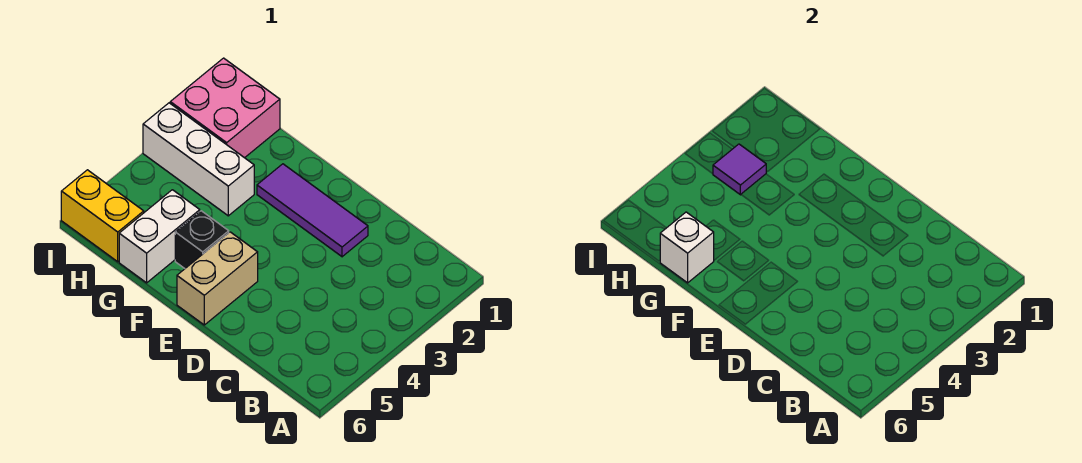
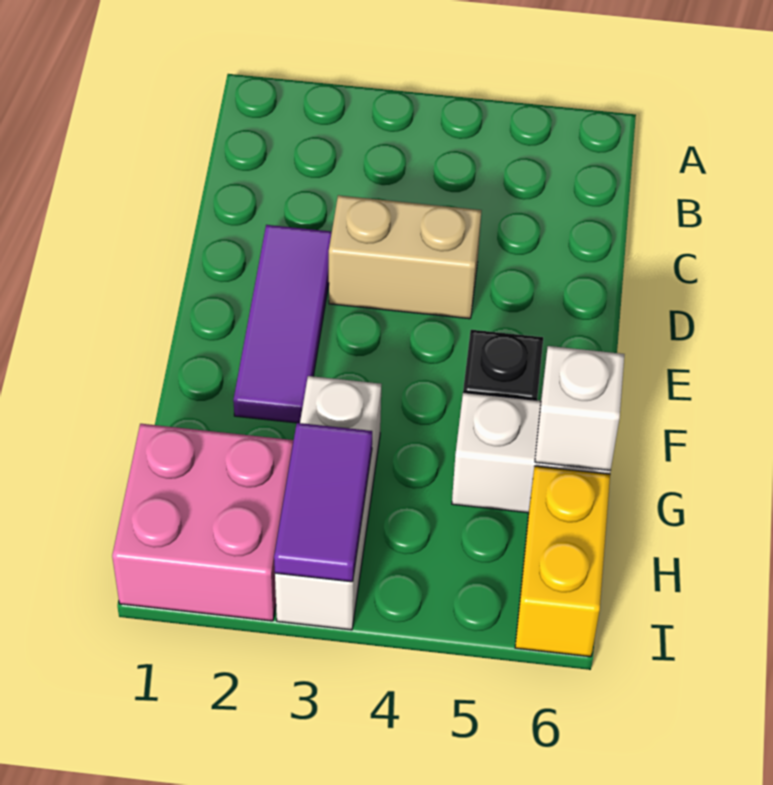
tan brick E5:E6 level 1 -> tan brick D3:D4 level 1
purple tile H3 level 2 -> purple tile H3:I3 level 2

